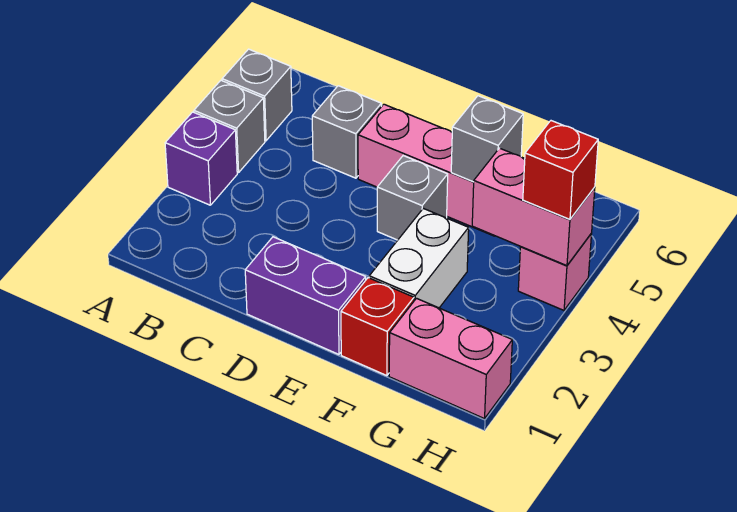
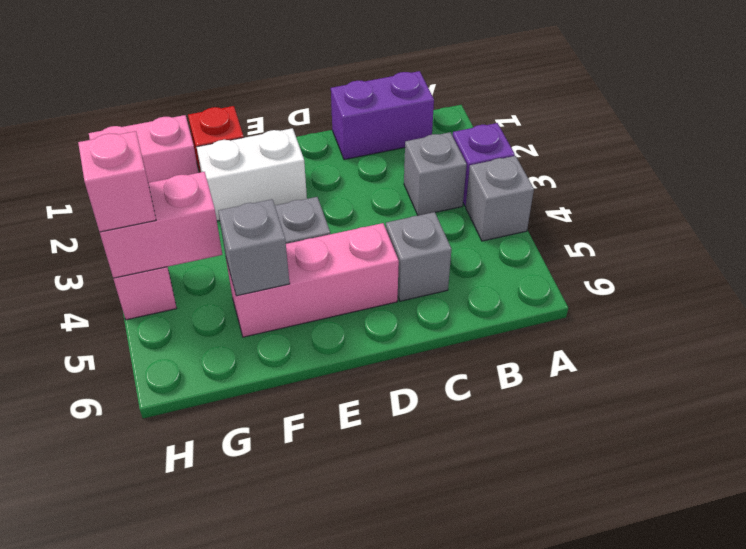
grey brick A5 level 1 -> grey brick B3 level 1
purple brick D1:E1 level 1 -> purple brick B1:C1 level 1
white brick F2:F3 level 1 -> white brick E2:F2 level 1
red brick H4 level 3 -> pink brick H4 level 3

